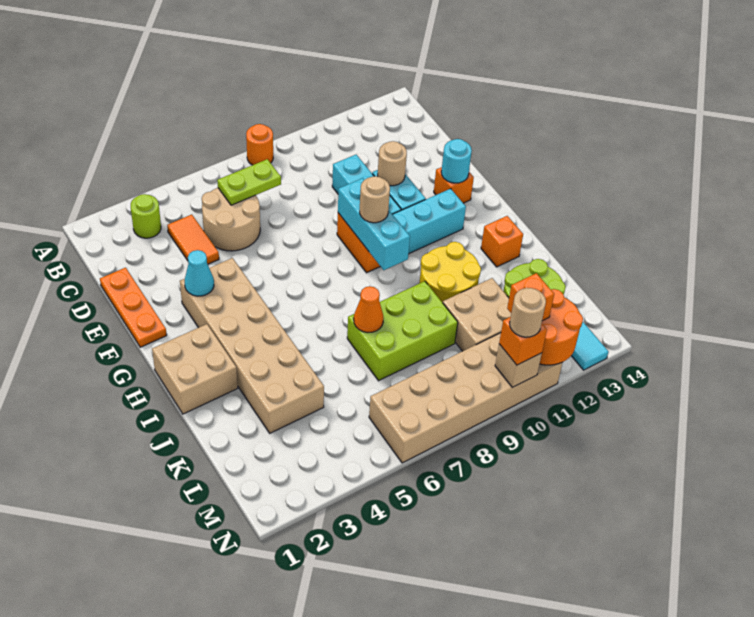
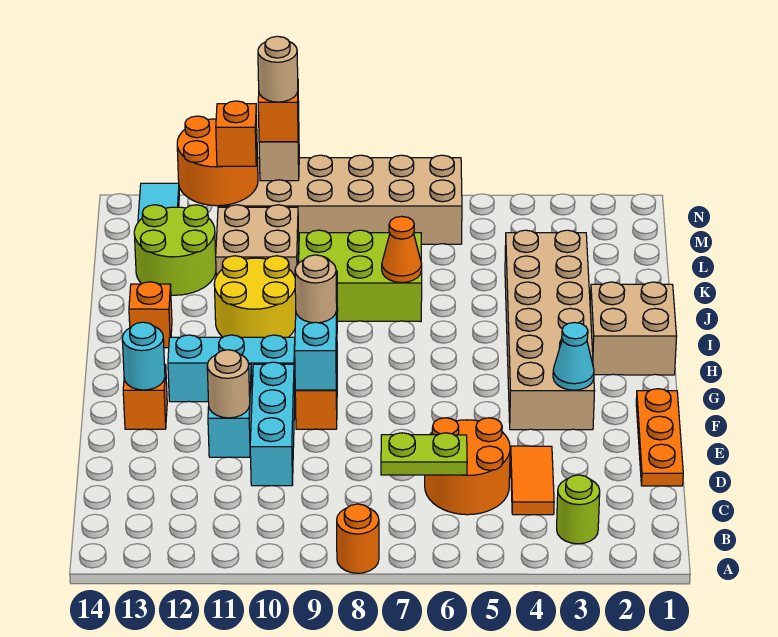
tan round brick C5:D6 level 1 -> orange round brick C5:D6 level 1

